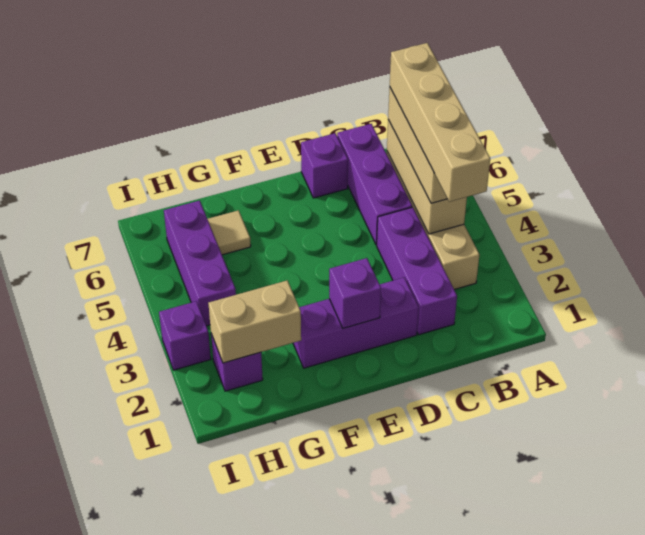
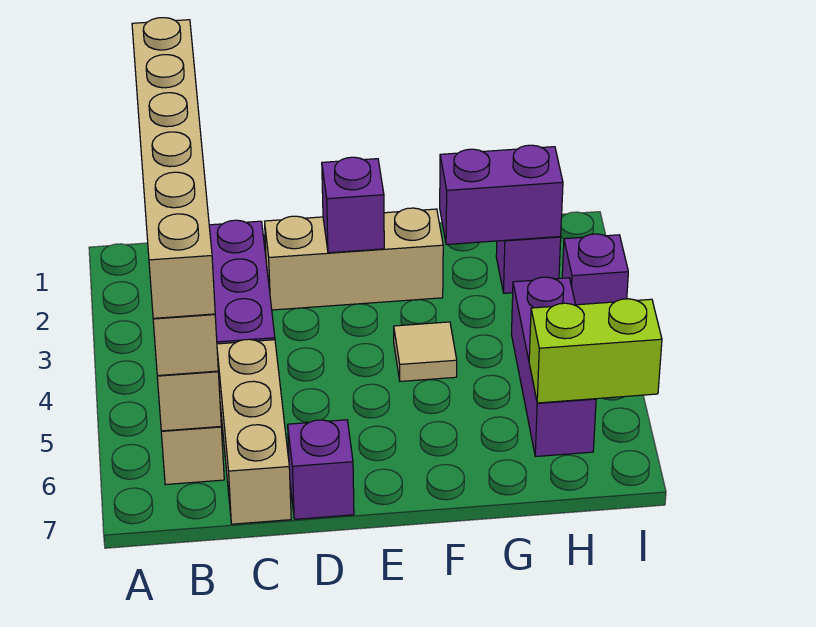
tan brick B3:B6 level 4 -> tan brick B1:B6 level 4
purple brick C5:C7 level 1 -> tan brick C5:C7 level 1
purple brick D2:F2 level 1 -> tan brick D2:F2 level 1
tan brick G2:H2 level 2 -> purple brick G2:H2 level 2
tan tile G6 level 1 -> tan tile F4 level 1
none -> lime brick H6:I6 level 2

